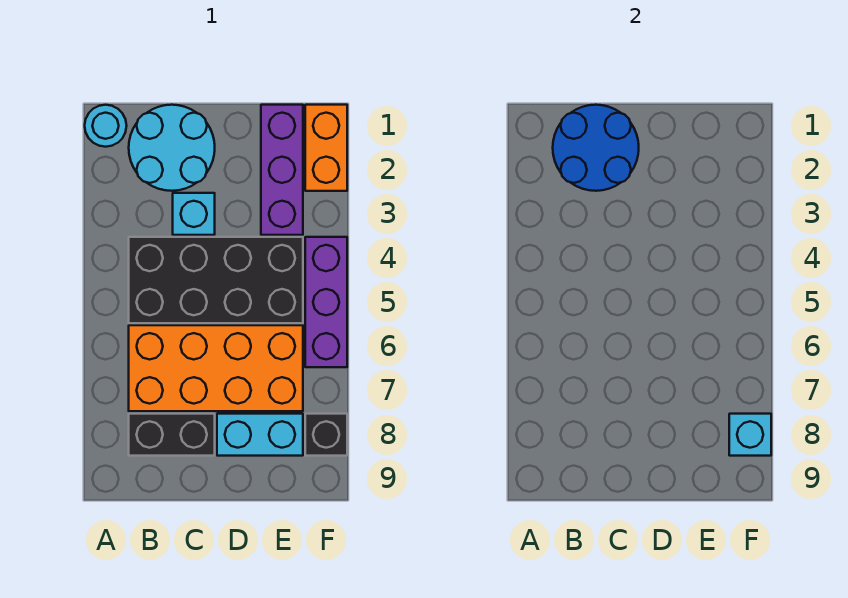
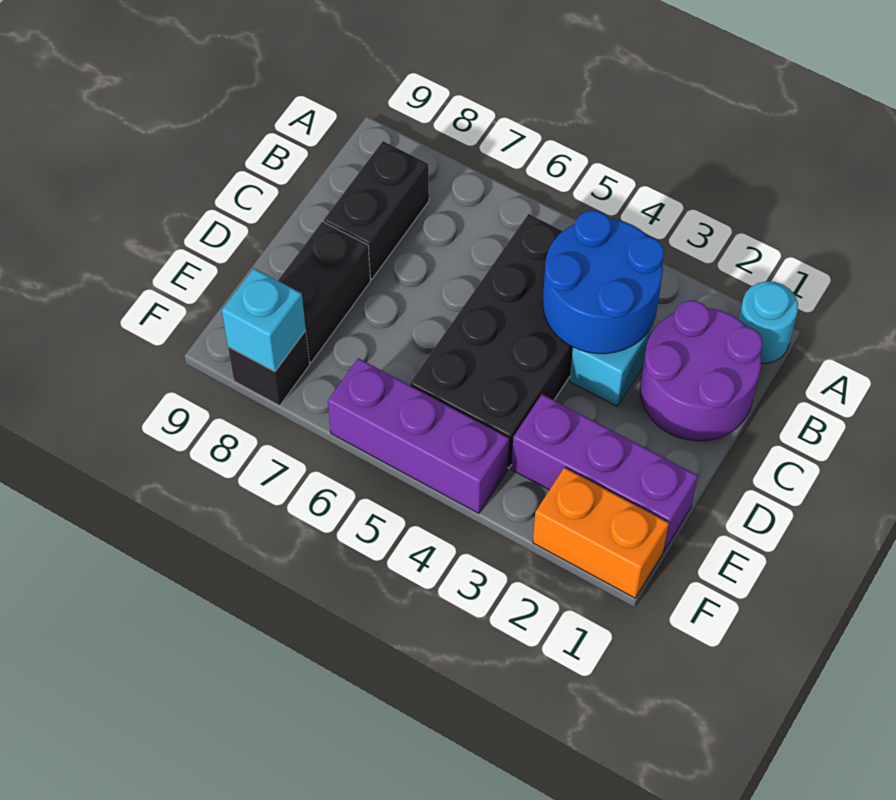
cyan round brick B1:C2 level 1 -> purple round brick B1:C2 level 1
blue round brick B1:C2 level 2 -> blue round brick B3:C4 level 2
orange brick B6:E7 level 1 -> none
cyan brick D8:E8 level 1 -> black brick D8:E8 level 1

